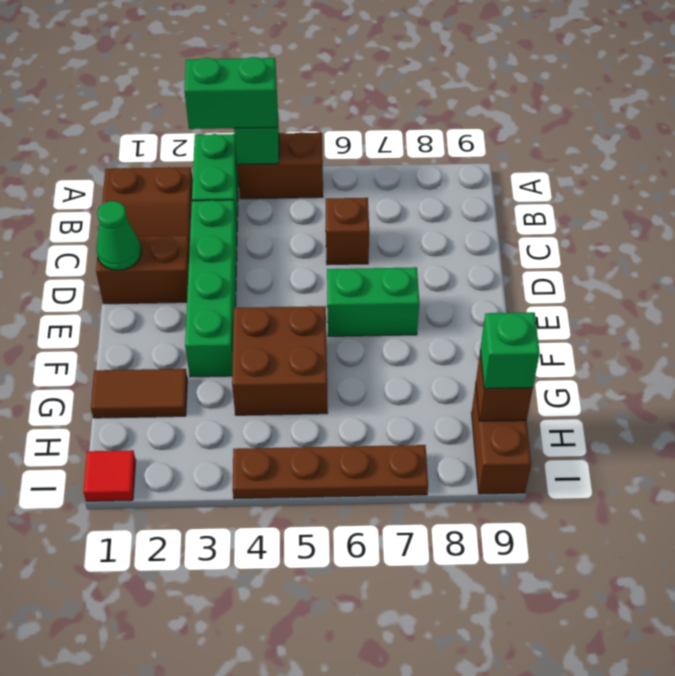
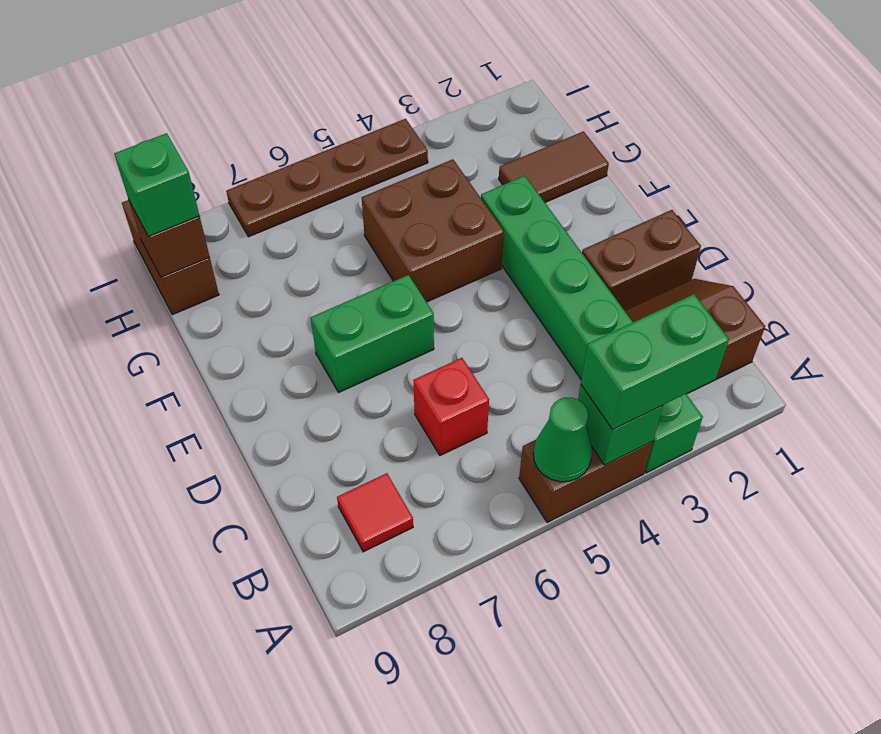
brown brick C6 level 1 -> red brick C6 level 1
green cone D1 level 2 -> green cone A5 level 2
red tile I1 level 1 -> red tile B8 level 1

